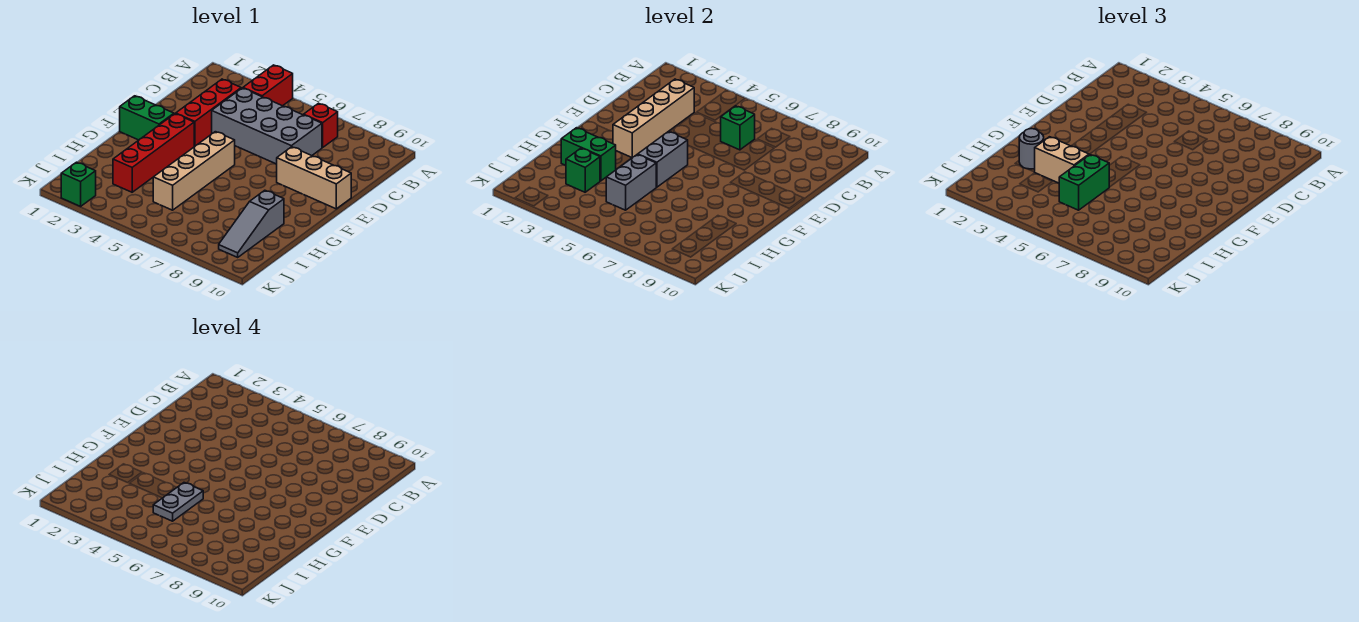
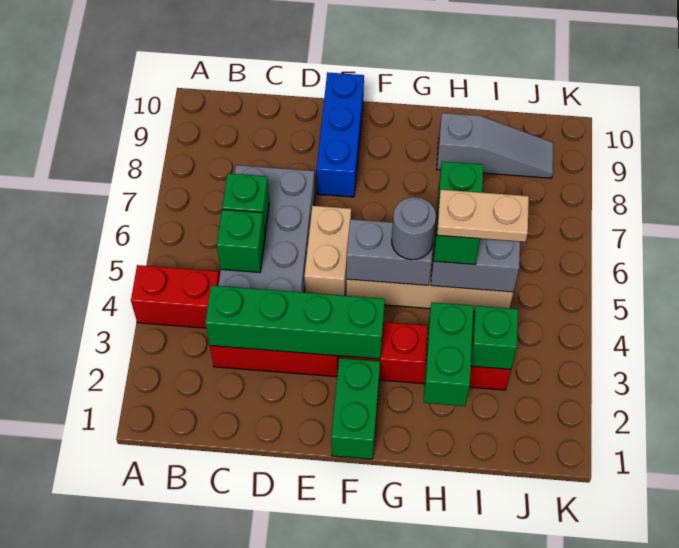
red brick B7 level 1 -> none
tan brick C3:F3 level 2 -> green brick C3:F3 level 2
tan brick E8:E10 level 1 -> blue brick E8:E10 level 1
grey round brick H2 level 3 -> grey round brick G5 level 3
tan brick H3:H4 level 3 -> tan brick E5:E6 level 1
green brick H5:I5 level 3 -> green brick H5:H6 level 3
grey plate H5:I5 level 4 -> tan plate H5:I5 level 4
green brick K2 level 1 -> green brick C5 level 2

